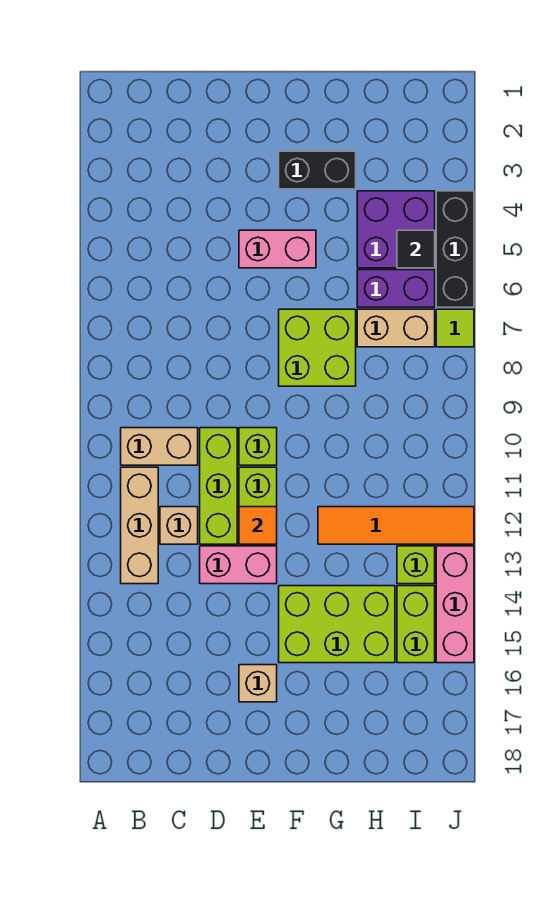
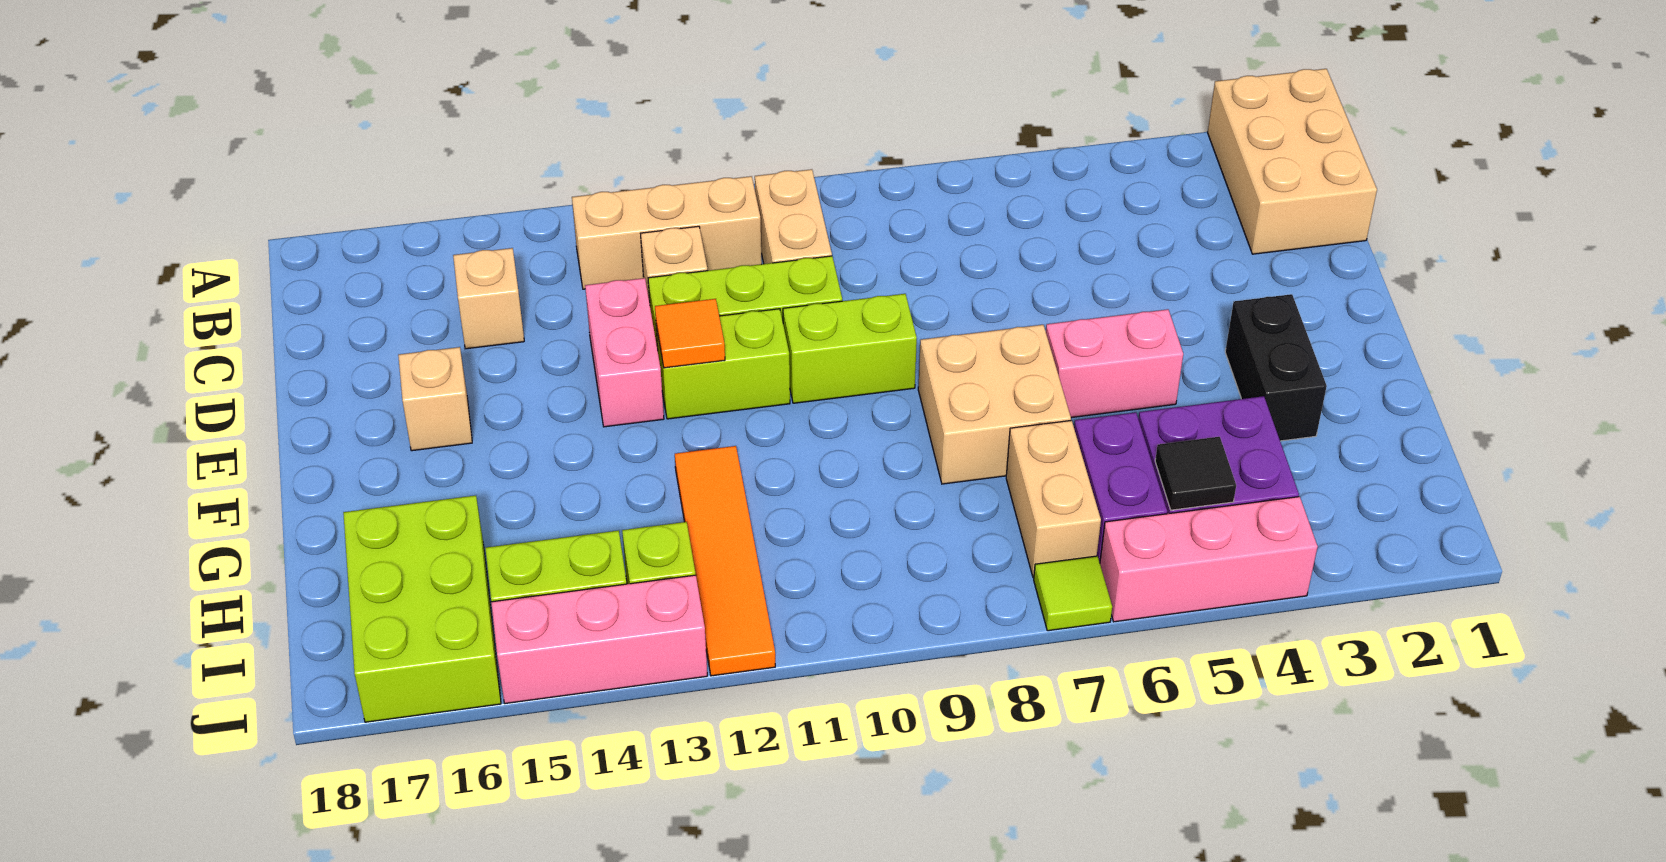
none -> tan brick A1:C2 level 1
none -> tan brick C15 level 1
pink brick E5:F5 level 1 -> pink brick F5:F6 level 1
lime brick E10 level 1 -> lime brick E9:E10 level 1
lime brick F7:G8 level 1 -> tan brick F7:G8 level 1
lime brick F14:H15 level 1 -> lime brick H16:J17 level 1
black brick J4:J6 level 1 -> pink brick J4:J6 level 1

